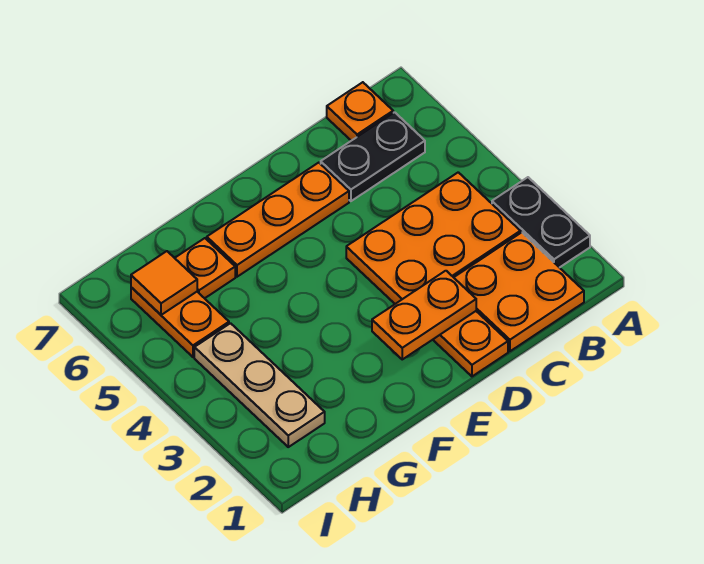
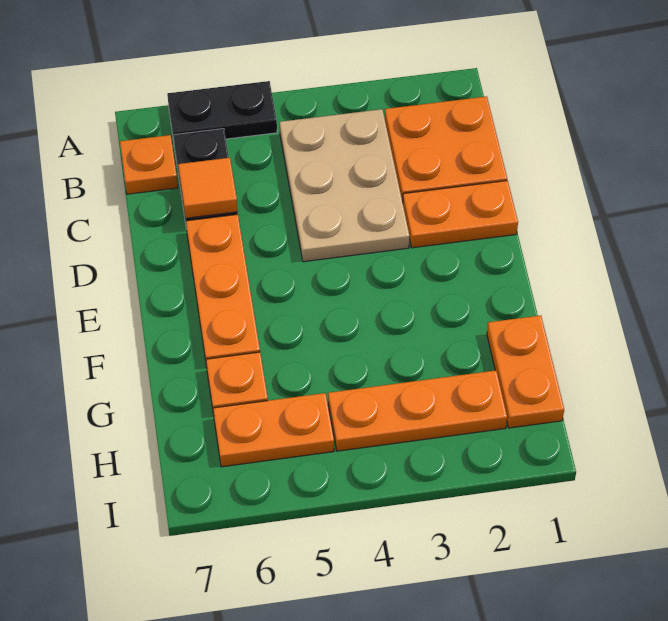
black plate A2:A3 level 1 -> black plate A5:A6 level 1
orange plate B3:D4 level 1 -> tan plate B3:D4 level 1
orange plate D2:E2 level 2 -> orange plate G1:H1 level 1
tan plate H2:H4 level 1 -> orange plate H2:H4 level 1
orange tile H6 level 2 -> orange tile C6 level 2

